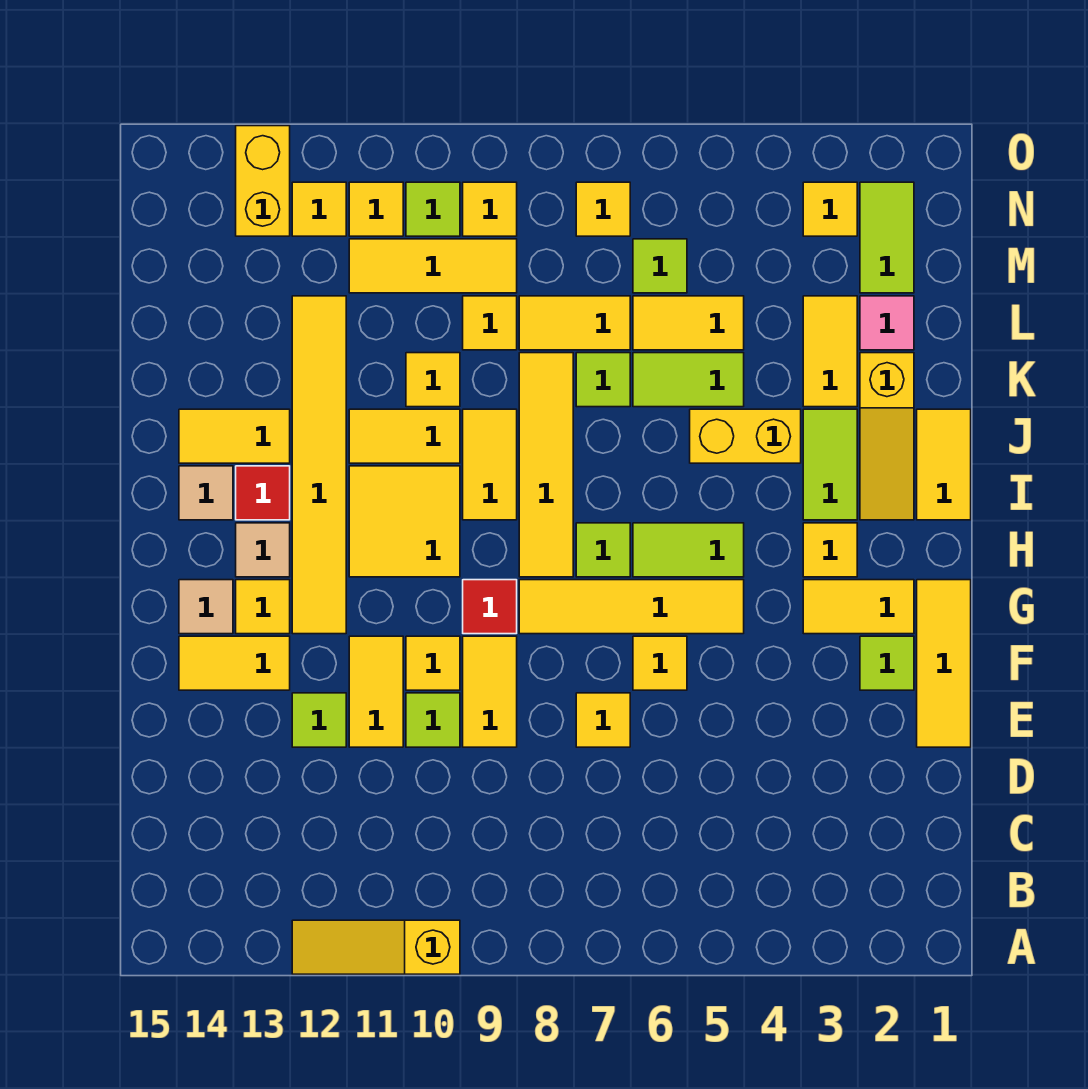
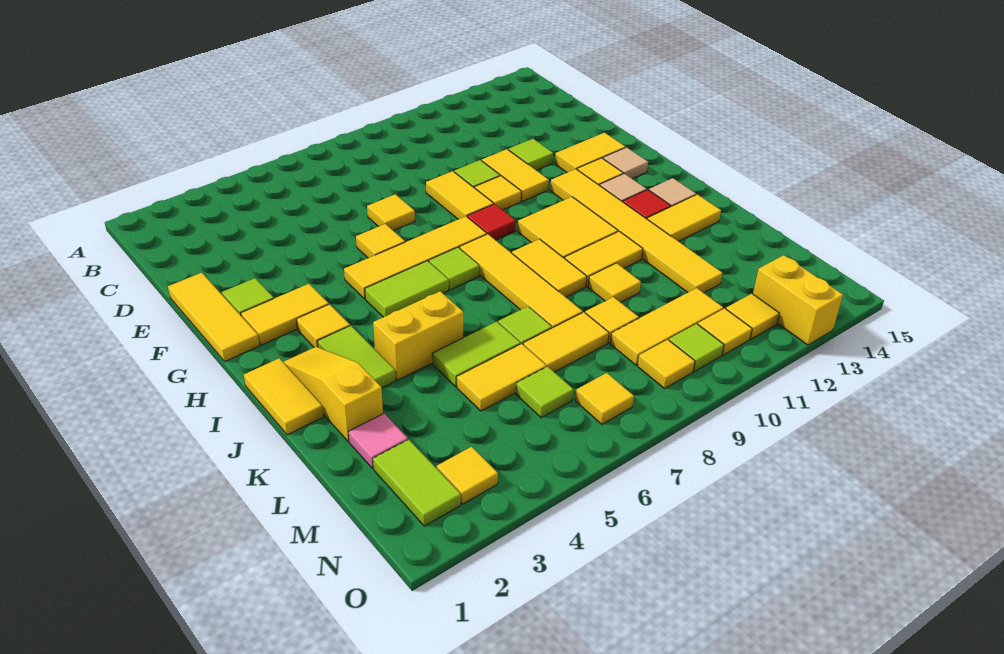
yellow slope A10:A12 level 1 top 10 -> none
yellow tile K3:L3 level 1 -> none

